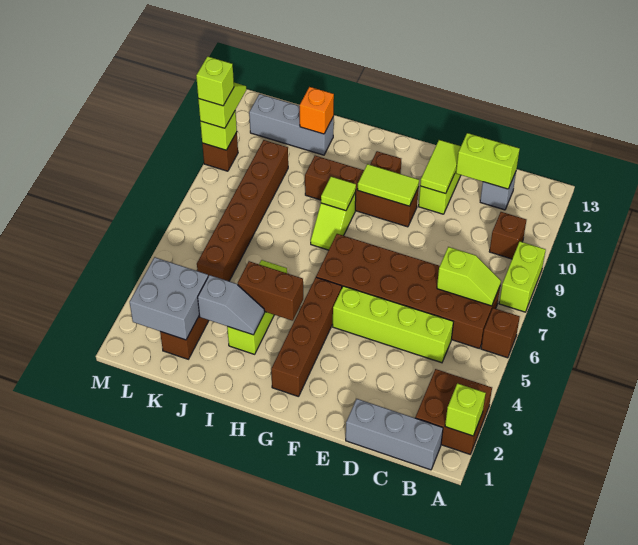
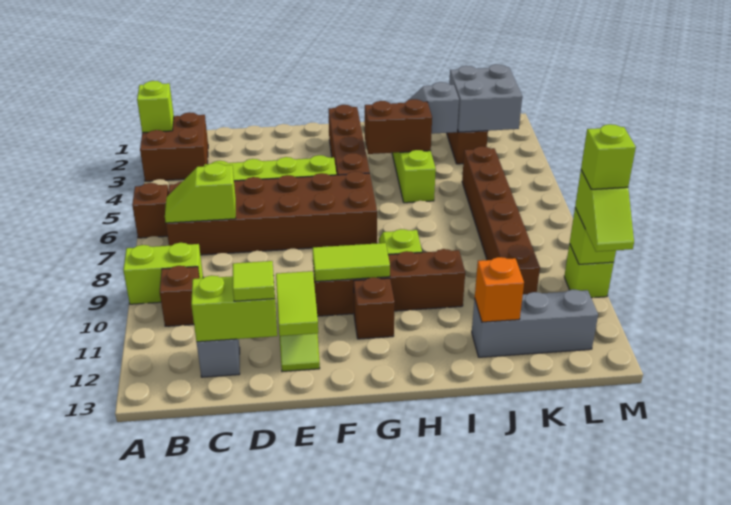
lime brick A8:A9 level 1 -> lime brick A9:B9 level 1
grey brick B1:D1 level 1 -> none
lime tile H9 level 2 -> lime tile D12 level 3
brown brick M10 level 1 -> lime brick M10 level 1

